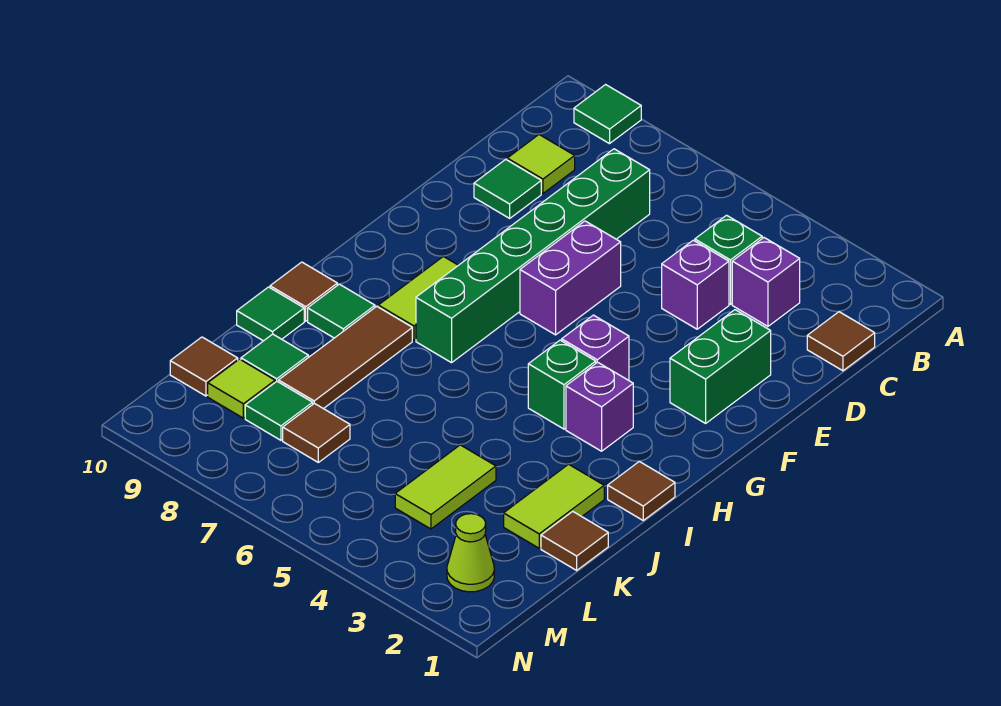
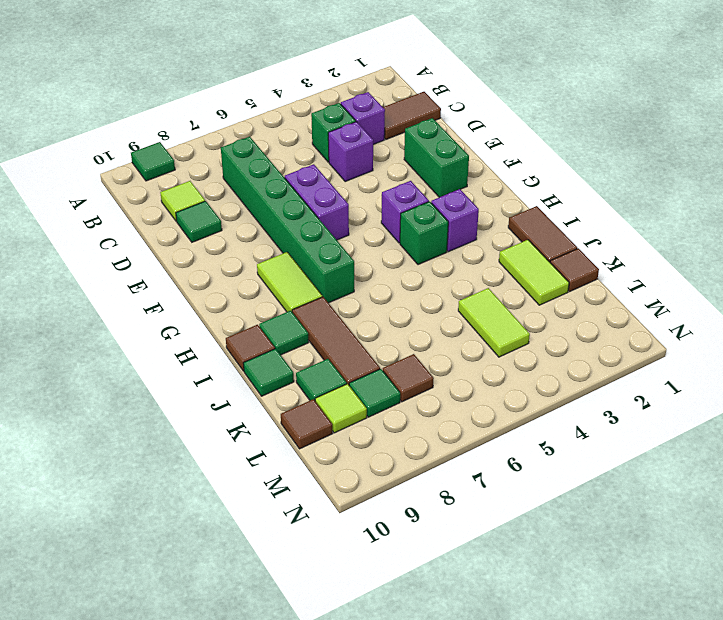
brown tile C1 level 1 -> brown tile C1:C2 level 1
brown tile I1 level 1 -> brown tile I1:J1 level 1
lime cone M2 level 1 -> none

